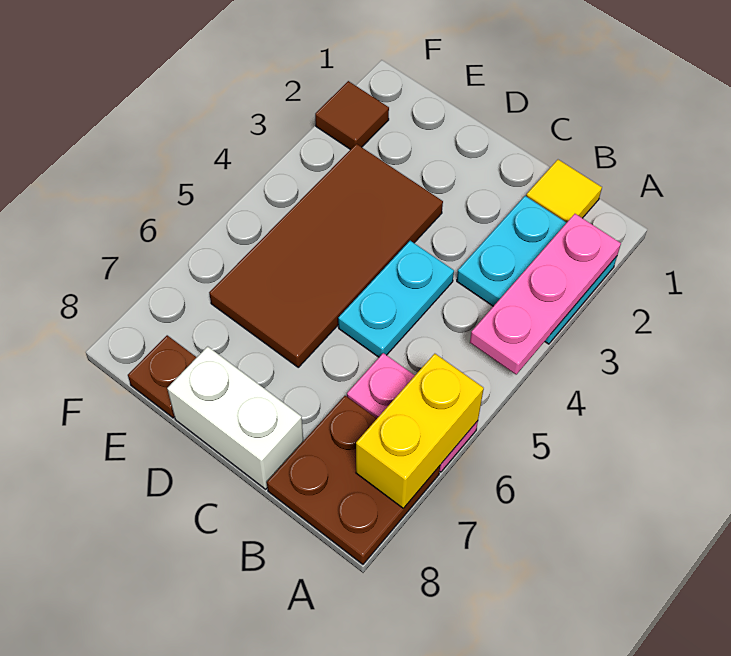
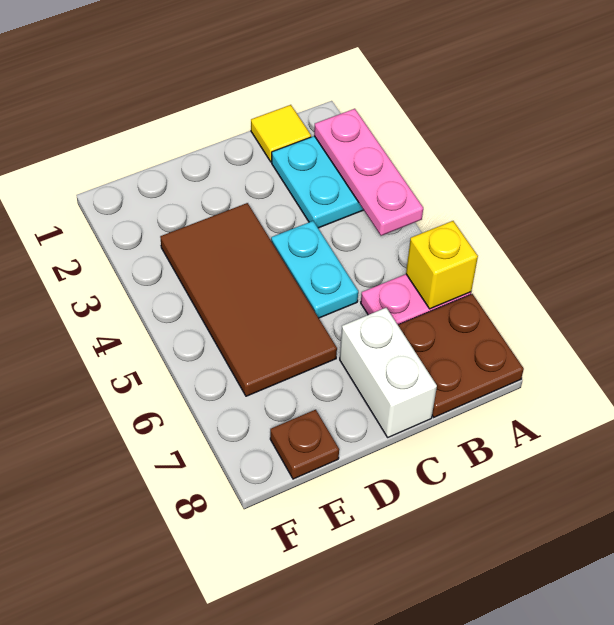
yellow brick A6:A7 level 2 -> yellow brick A6 level 2
white brick C8:D8 level 1 -> white brick C7:C8 level 1
brown tile F2 level 1 -> none

